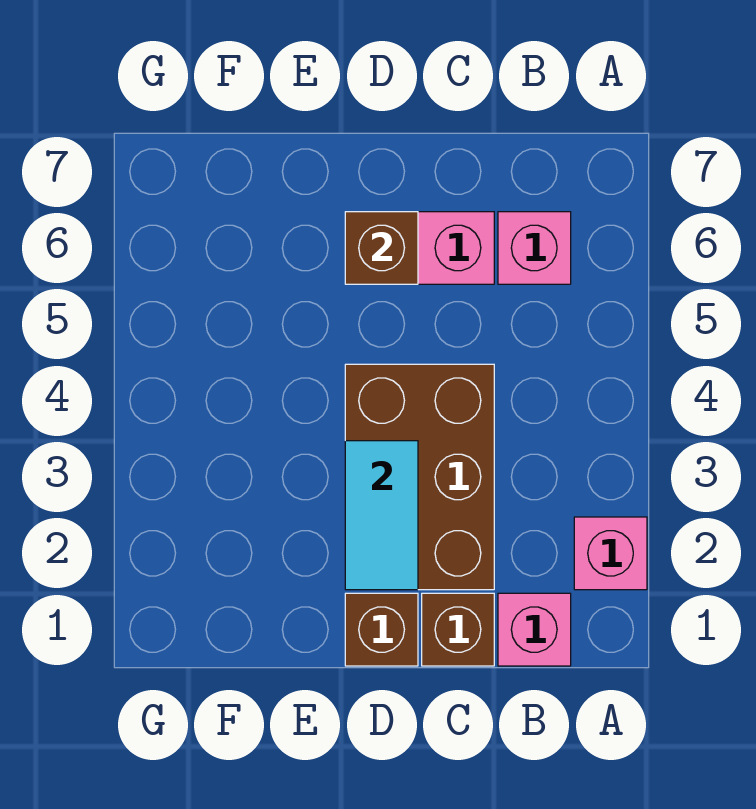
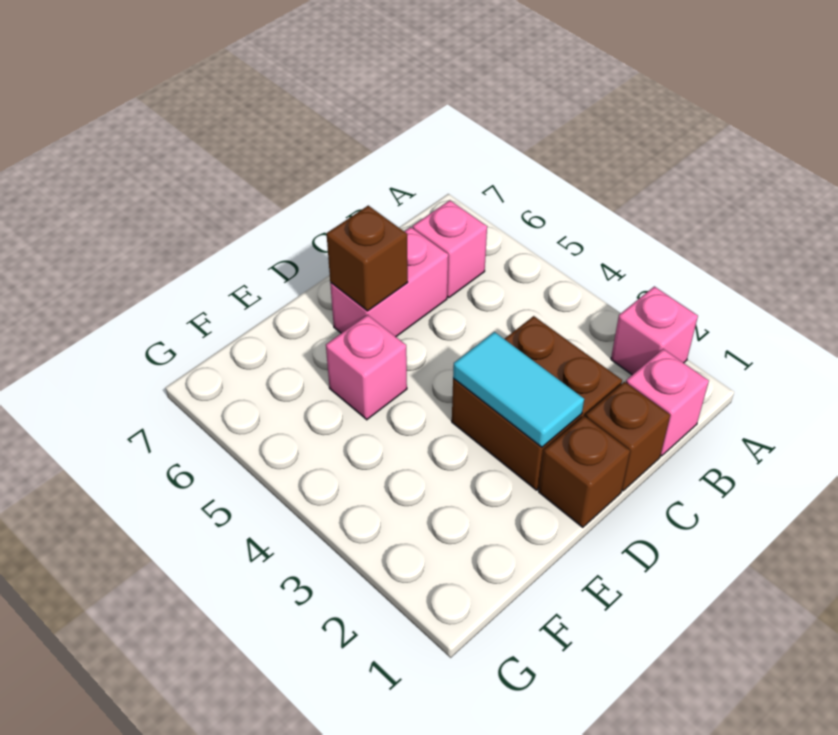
brown brick C2:D4 level 1 -> brown brick C2:D3 level 1
none -> pink brick E5 level 1

